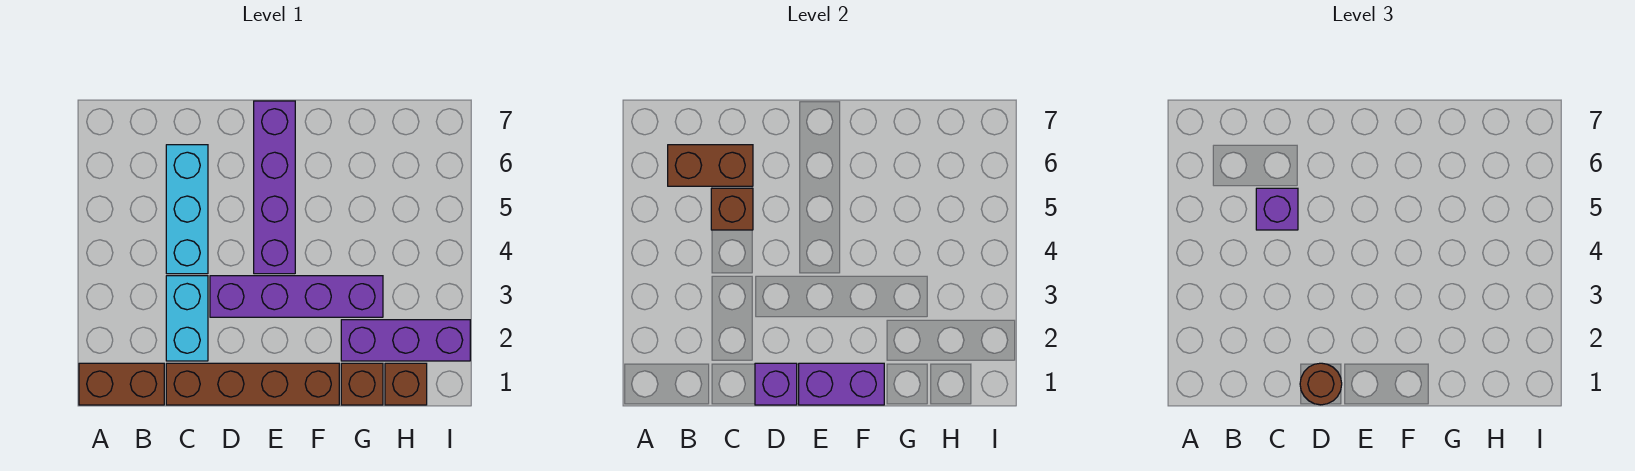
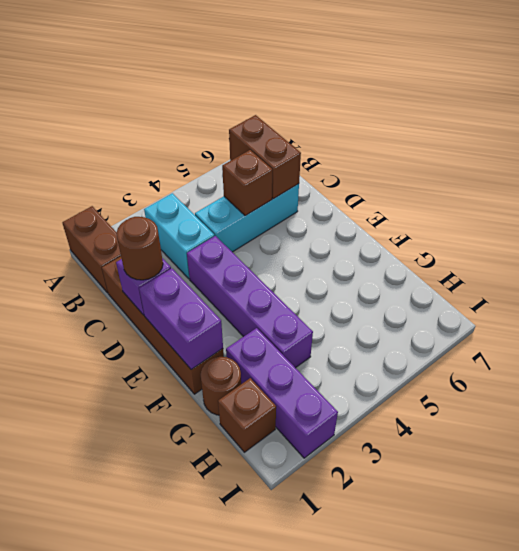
cyan brick C2:C3 level 1 -> cyan brick B3:C3 level 1
purple brick C5 level 3 -> none
purple brick E4:E7 level 1 -> none
brown brick G1 level 1 -> brown round brick G1 level 1

